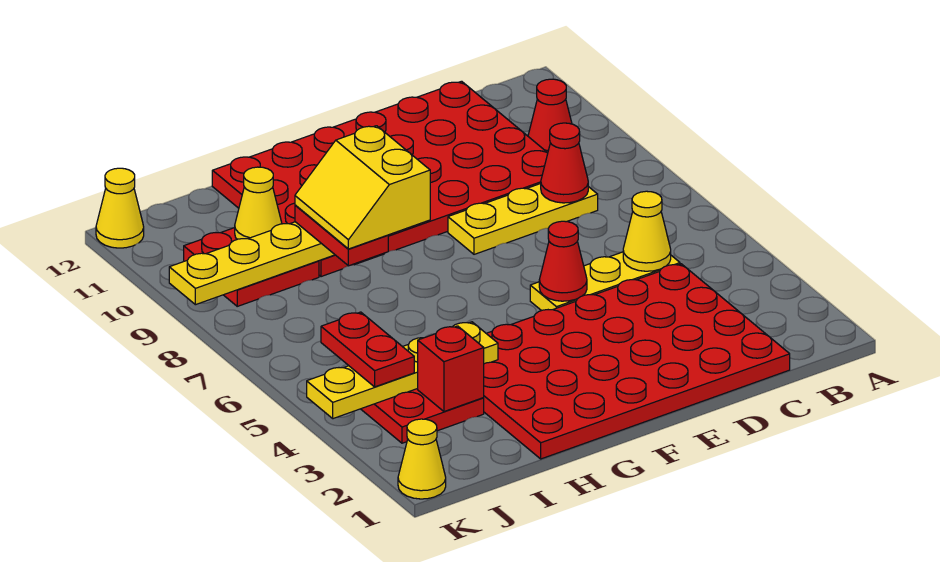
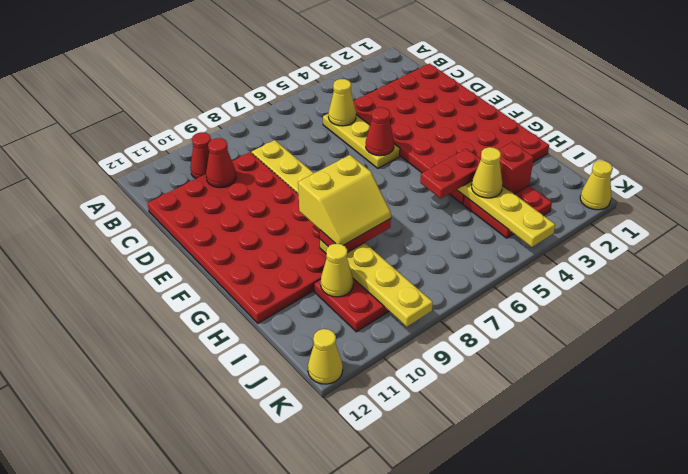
red cone C8 level 2 -> red cone C10 level 2
none -> yellow cone I4 level 3
red plate J4:J5 level 3 -> red plate H4:H5 level 3

